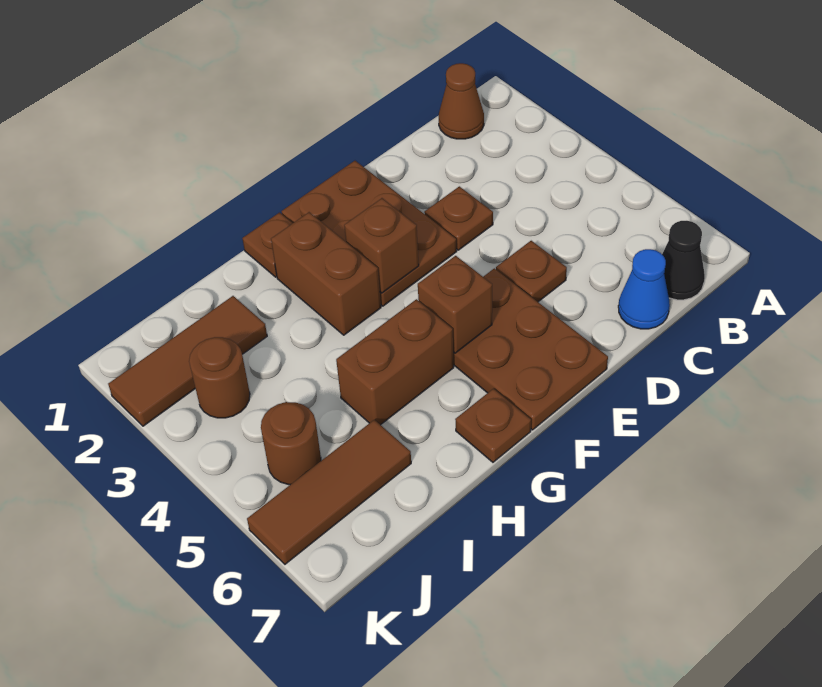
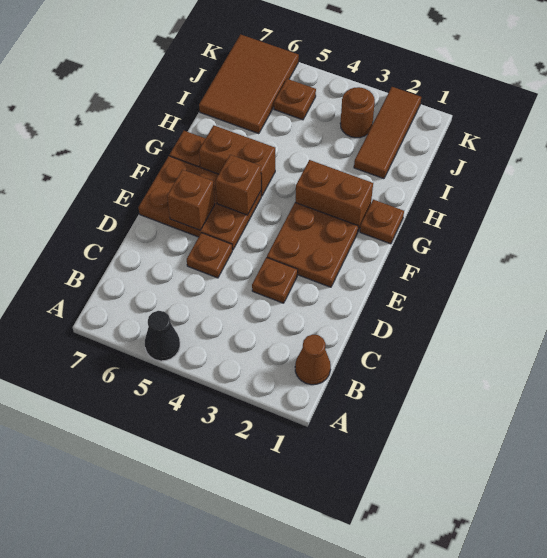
black cone B7 level 1 -> black cone A5 level 1
blue cone C7 level 1 -> none
brown plate E1:F3 level 1 -> brown plate E2:F3 level 1
brown brick F3 level 2 -> brown brick E6 level 2
brown brick G5:H5 level 1 -> brown brick G5:G6 level 1
brown tile I6:K6 level 1 -> brown tile I6:K7 level 1
brown round brick J5 level 1 -> brown plate J5 level 1

